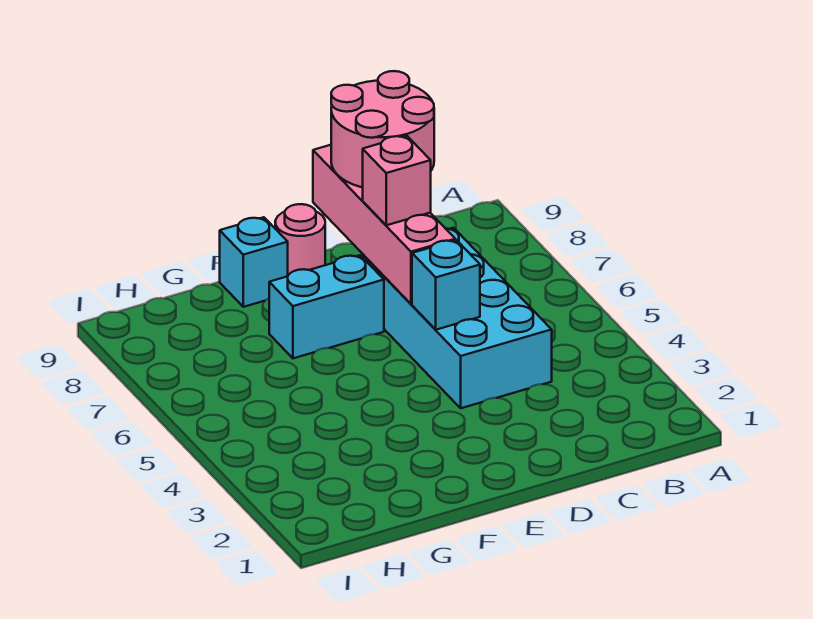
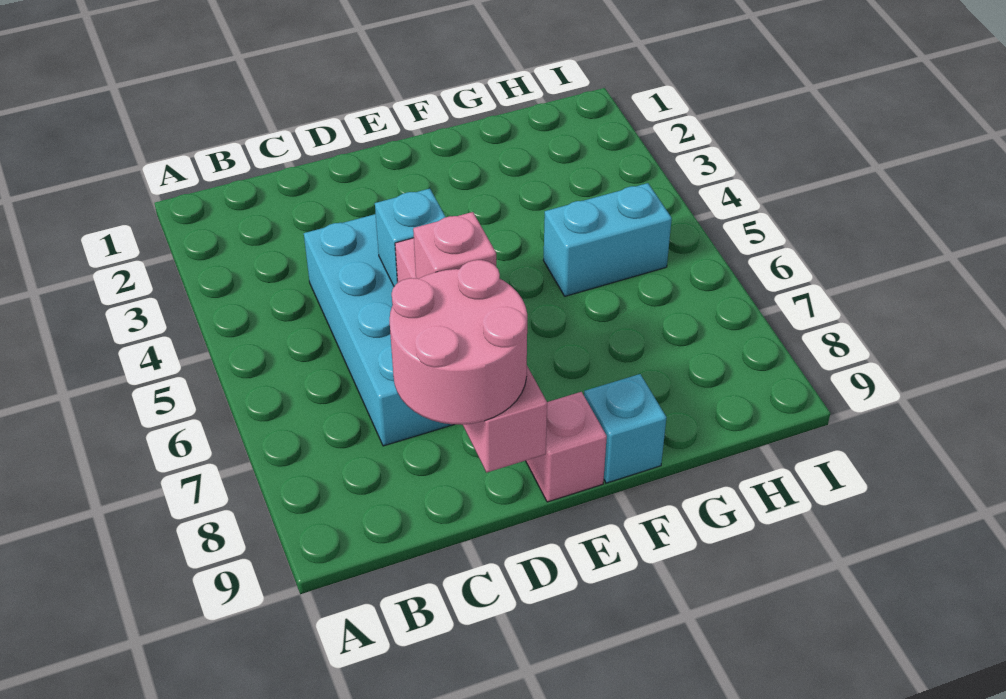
cyan brick E7:F7 level 1 -> cyan brick G5:H5 level 1
pink round brick E9 level 1 -> pink brick E9 level 1

